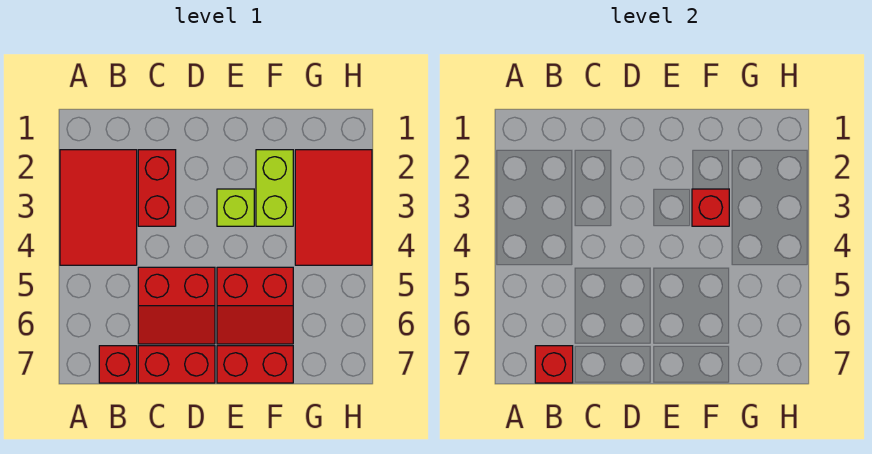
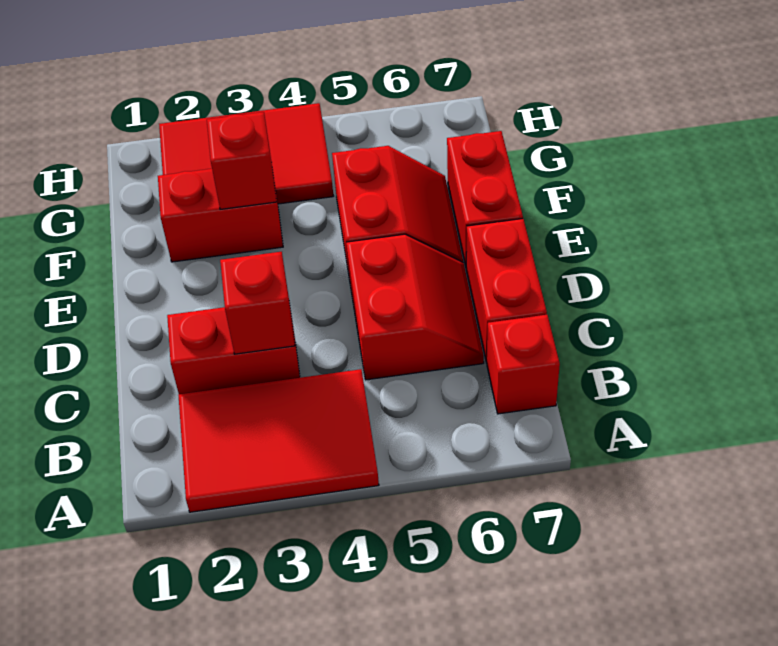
red brick B7 level 2 -> red brick C3 level 2
lime brick E3 level 1 -> none
lime brick F2:F3 level 1 -> red brick F2:F3 level 1

